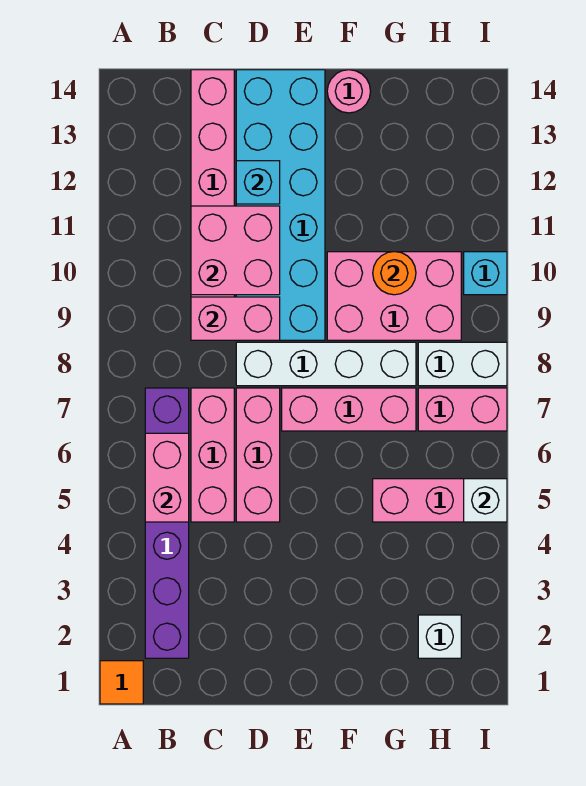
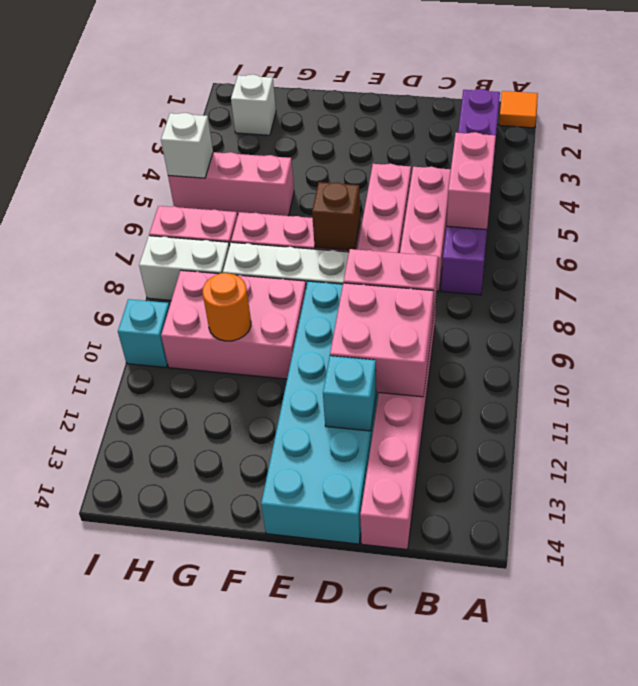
none -> brown brick E7 level 2
pink round brick F14 level 1 -> none

